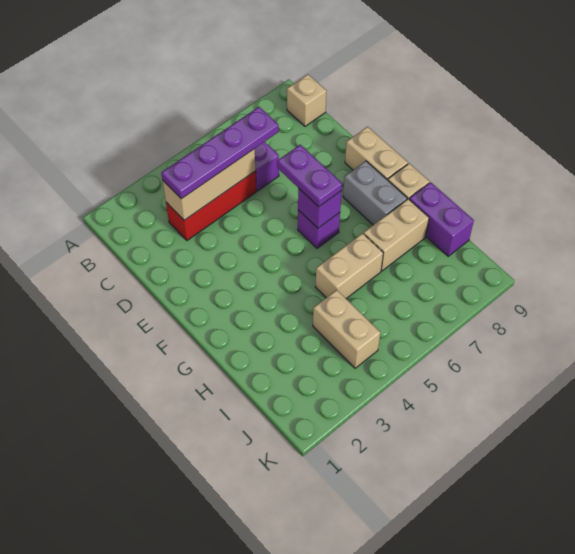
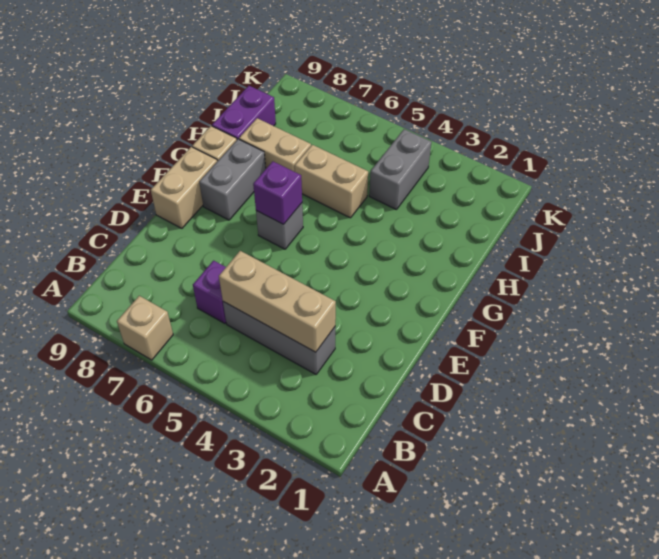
tan brick B9 level 1 -> tan brick A7 level 1
red brick C3:C5 level 1 -> grey brick C3:C5 level 1
purple plate C3:C6 level 3 -> none
purple plate E6:F6 level 3 -> none
purple brick F6 level 1 -> grey brick F6 level 1
tan brick I4:J4 level 1 -> grey brick I4:J4 level 1

